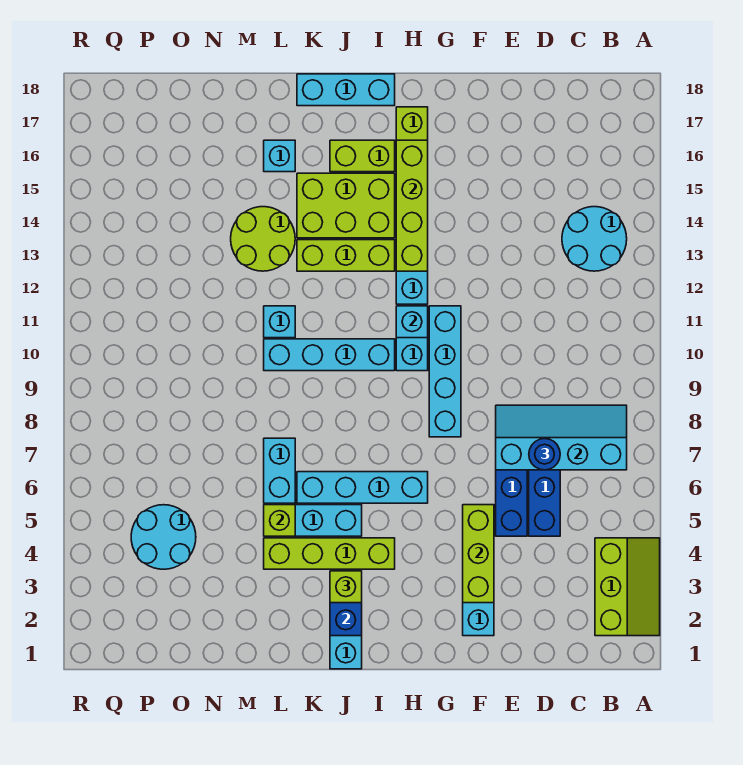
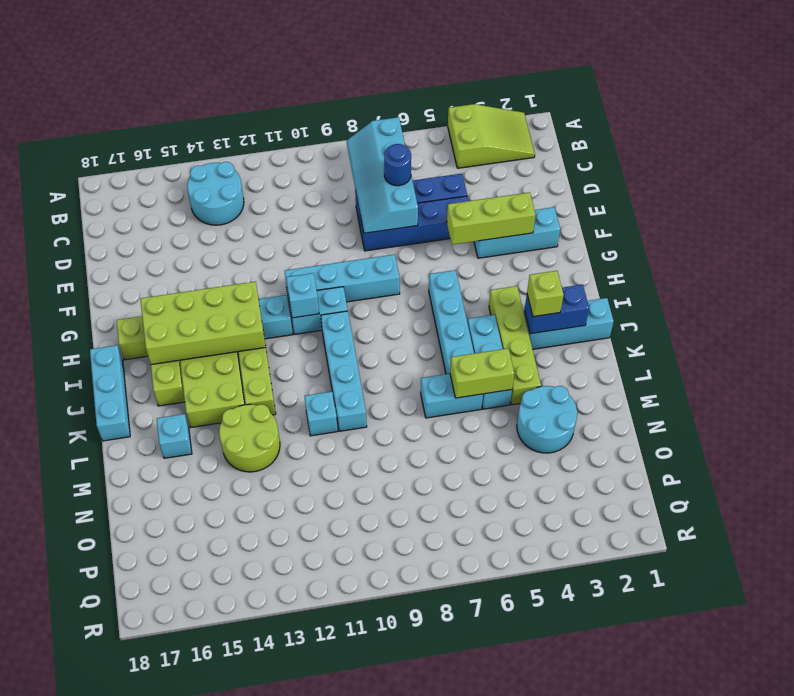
lime slope A2:B4 level 1 top B -> lime slope A2:B4 level 1 top 4
lime brick H13:H16 level 2 -> lime brick H13:I16 level 2
lime brick L5 level 2 -> lime brick L5:L6 level 2
cyan round brick O4:P5 level 1 -> cyan round brick M3:N4 level 1

